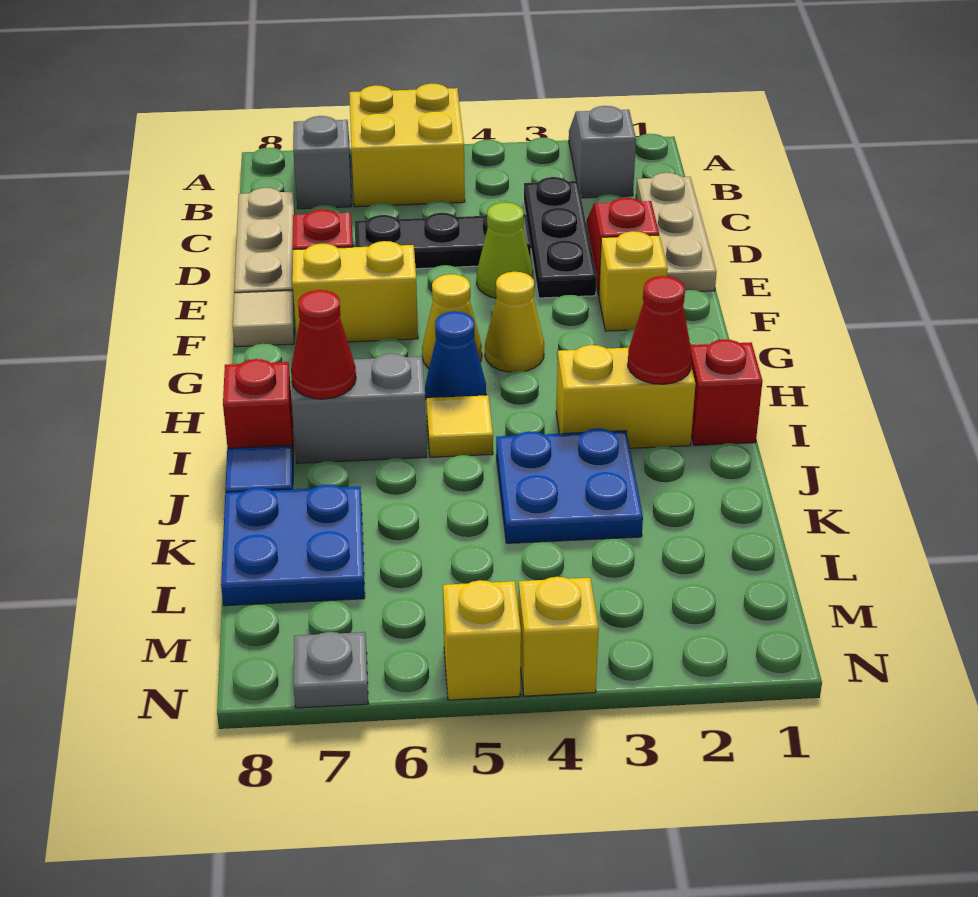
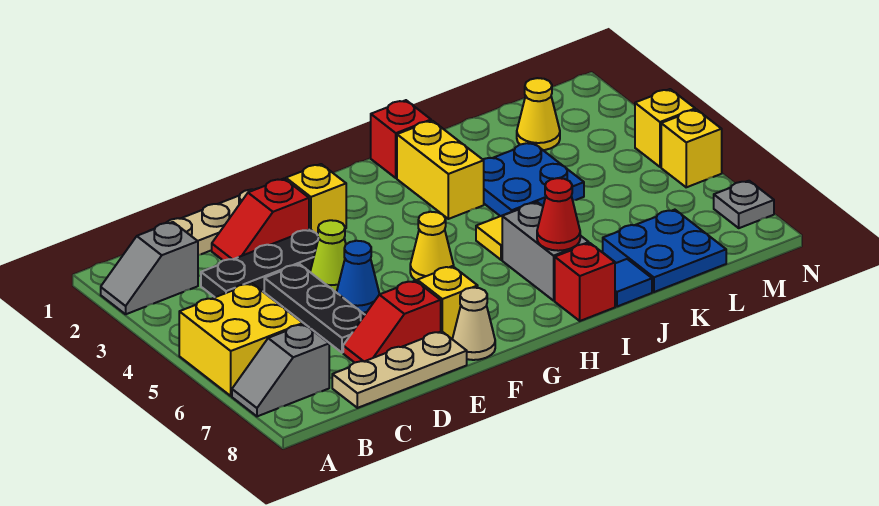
yellow brick F6:F7 level 1 -> yellow brick F7 level 1
tan tile F8 level 1 -> tan cone F8 level 1
yellow cone G4 level 1 -> yellow cone L2 level 1
blue cone H5 level 1 -> blue cone E5 level 1
red cone I2 level 2 -> none

